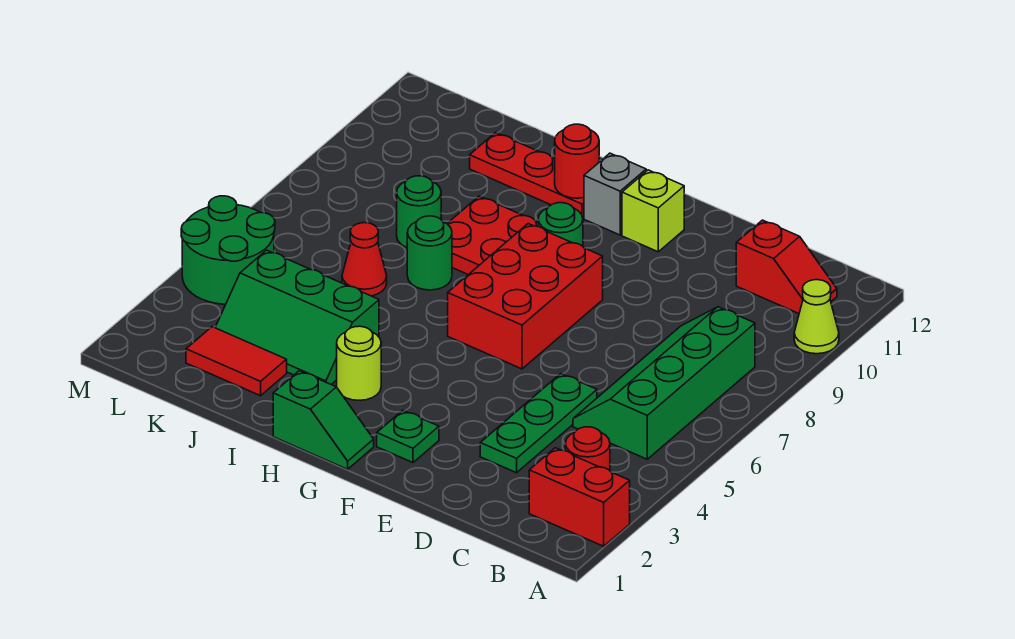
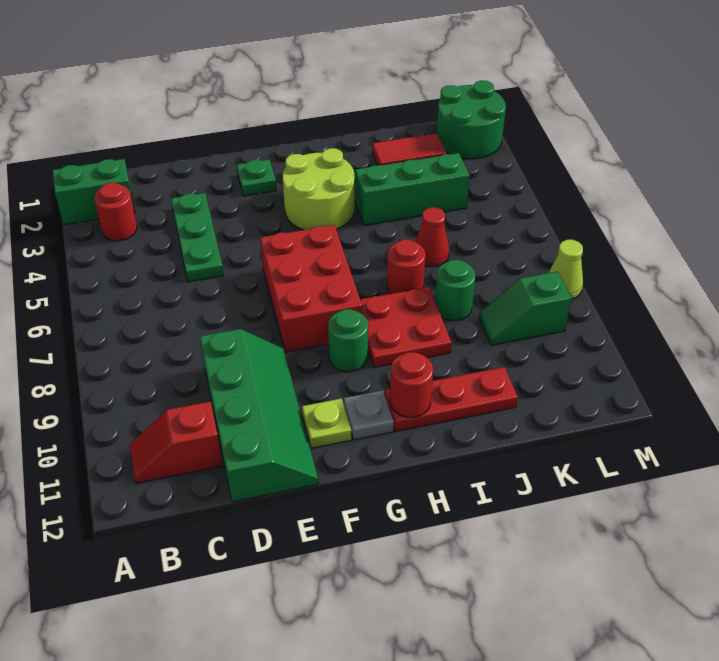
red brick A2:B2 level 1 -> green brick A2:B2 level 1
lime cone A10 level 1 -> lime cone M8 level 1
green slope B5:C8 level 1 top B -> green slope D9:E12 level 1 top D
lime brick F11 level 1 -> lime plate F11 level 1
green slope G1:H1 level 1 top H -> green slope K9:L9 level 1 top L
grey brick G11 level 1 -> grey plate G11 level 1
lime round brick H3 level 1 -> lime round brick G3:H4 level 1
green round brick I7 level 1 -> red round brick I7 level 1
green round brick L4:M5 level 1 -> green round brick L1:M2 level 1

